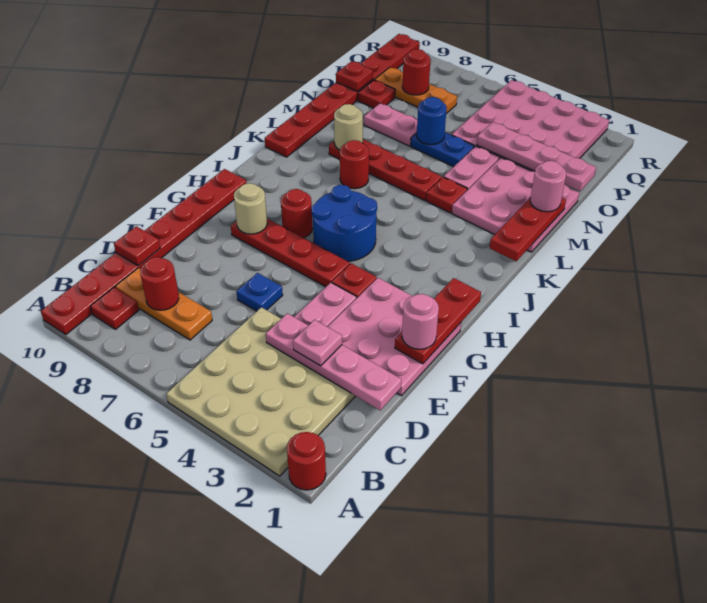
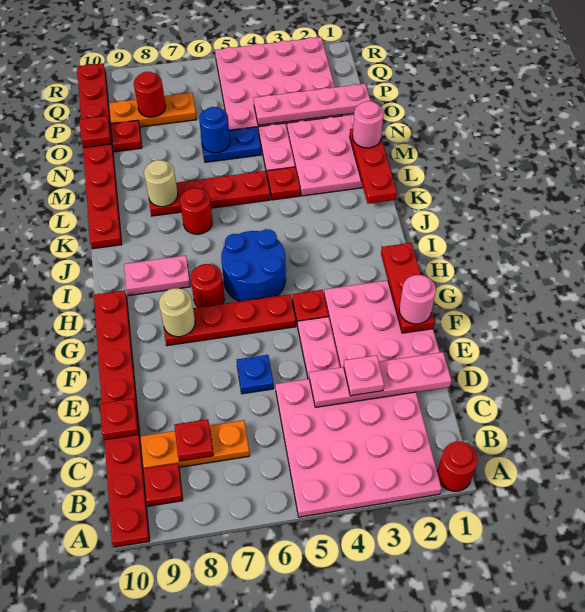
tan plate A2:D5 level 1 -> pink plate A2:D5 level 1
red round brick C8 level 2 -> red plate C8 level 2
pink plate N7:N8 level 1 -> pink plate I8:I9 level 1

